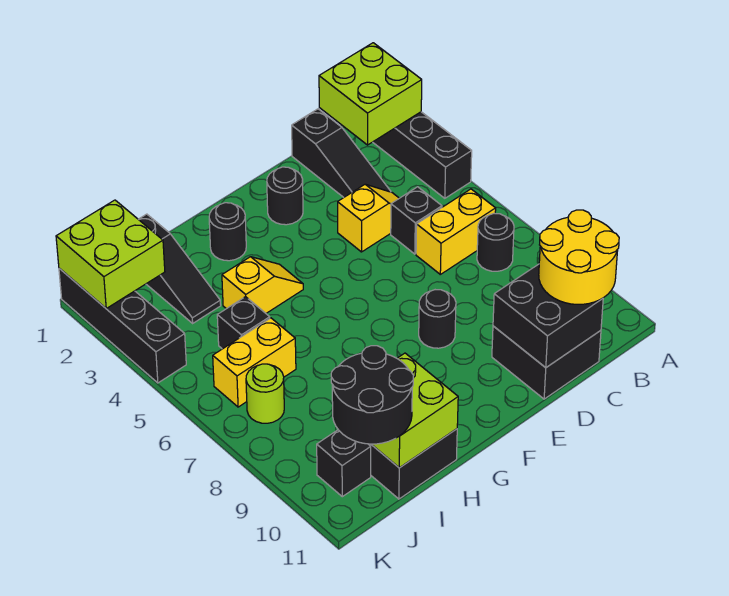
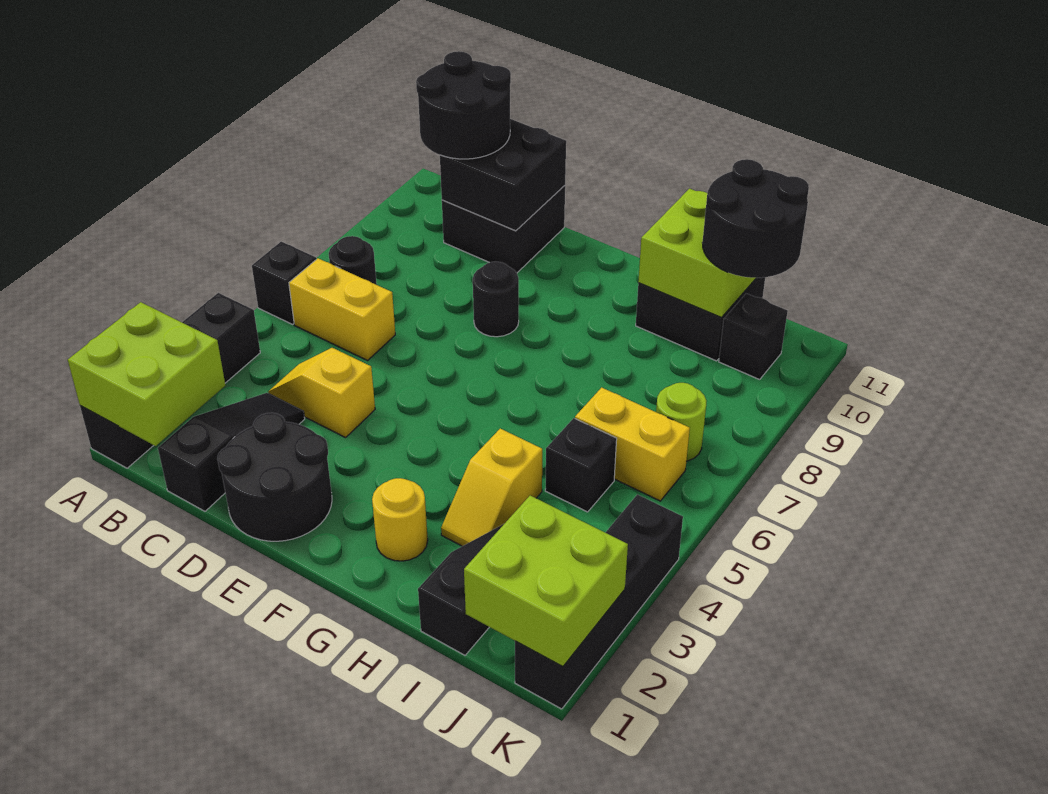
yellow round brick B10:C11 level 3 -> black round brick B10:C11 level 3
black brick C5 level 1 -> black brick A6 level 1
black round brick E2 level 1 -> black round brick D1:E2 level 1
black round brick G2 level 1 -> yellow round brick G2 level 1
yellow slope G4:H4 level 1 top H -> yellow slope H3:H4 level 1 top 4

